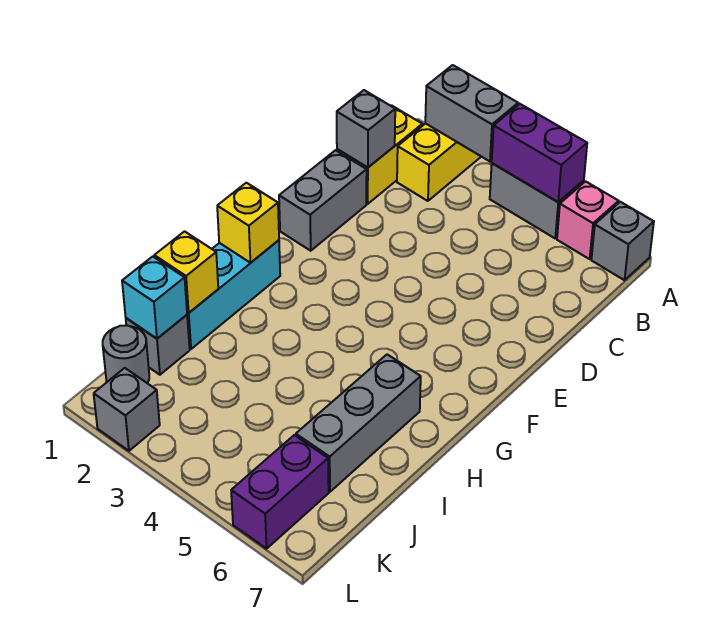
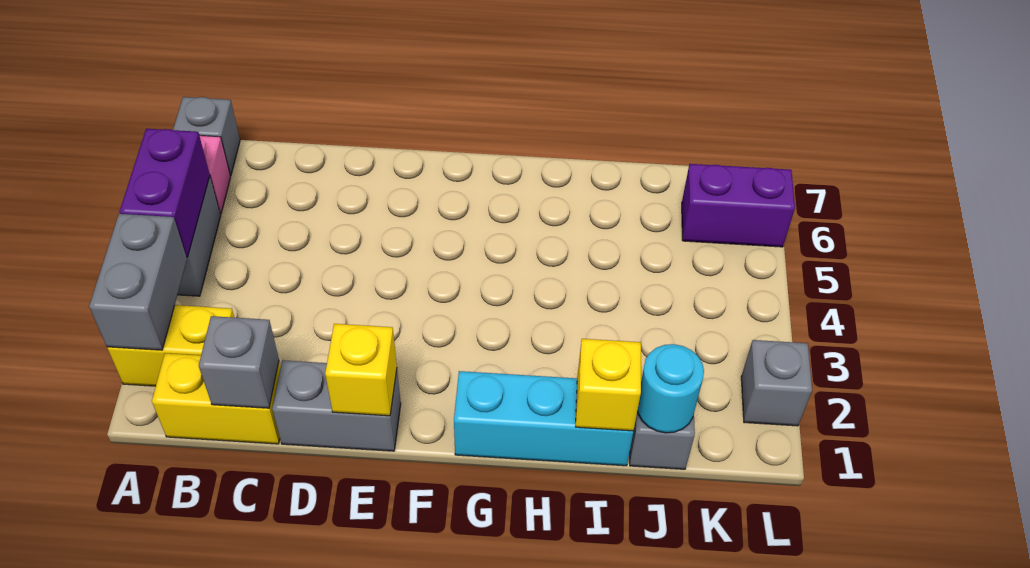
yellow brick G1 level 2 -> yellow brick E1 level 2
grey brick H6:J6 level 1 -> none
cyan brick J1 level 2 -> cyan round brick J1 level 2
grey round brick K1 level 1 -> none

